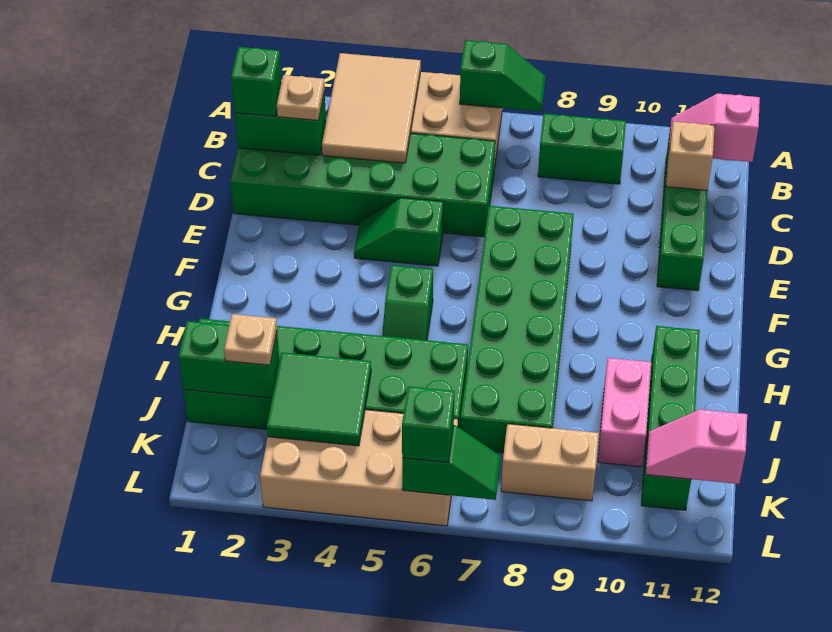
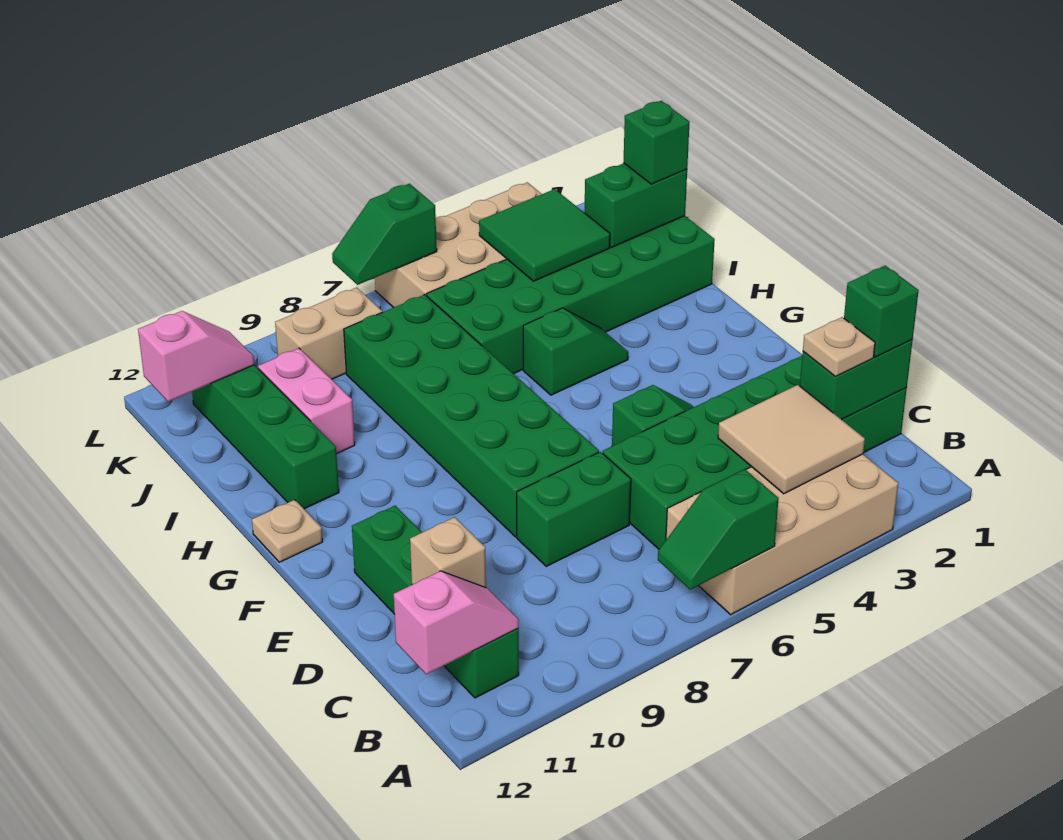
tan tile A3:C4 level 2 -> tan tile B3:C4 level 2
green brick B8:B9 level 1 -> green brick D7:D8 level 1
green slope G5:H5 level 1 top G -> green slope H4:H5 level 1 top 5
tan plate J2 level 3 -> tan plate G12 level 1
green brick L6 level 3 -> green brick J1 level 3

